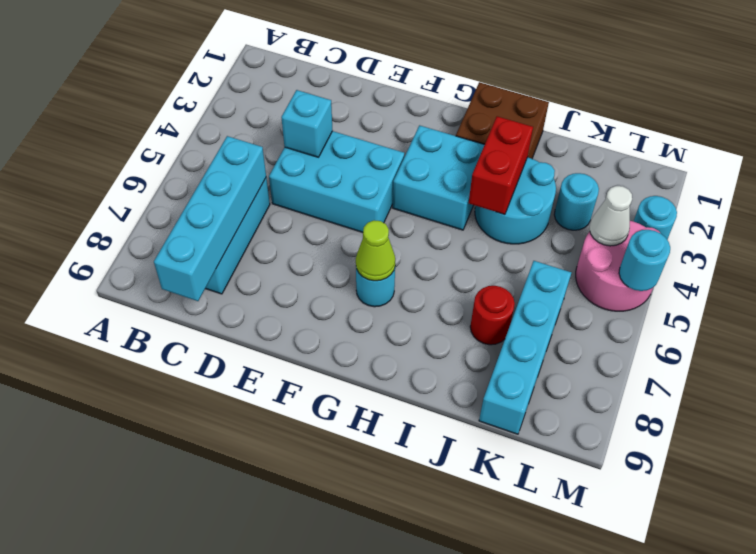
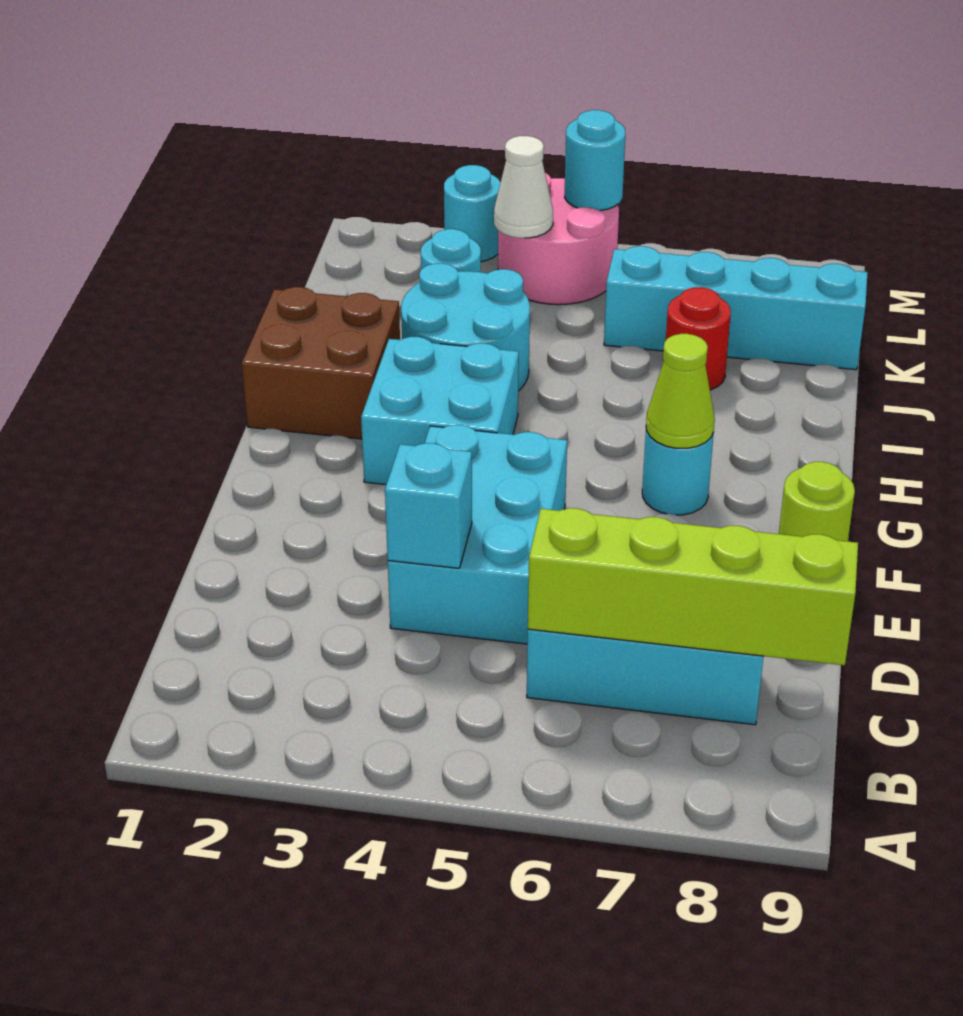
cyan brick C6:C9 level 2 -> lime brick C6:C9 level 2
none -> lime round brick F9 level 1
red brick I3:I4 level 2 -> none

